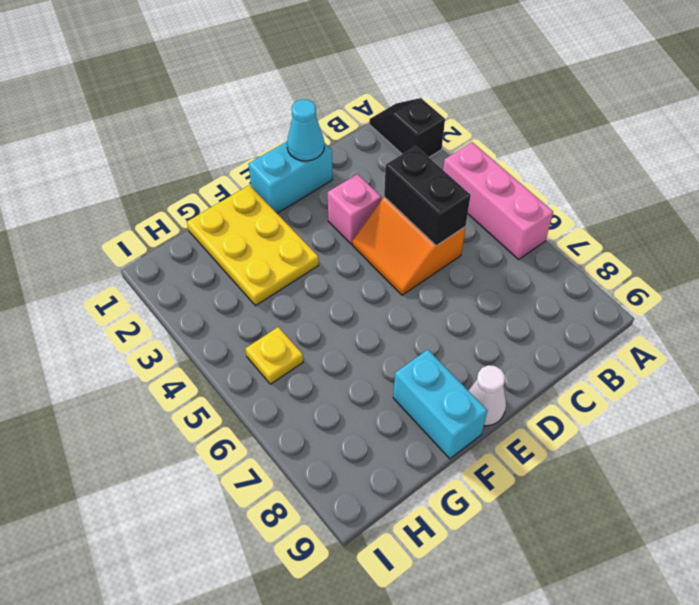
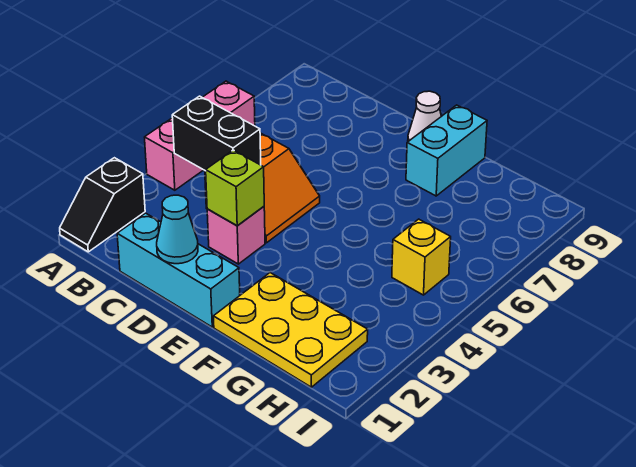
black brick C4:C5 level 2 -> black brick B4:C4 level 2
cyan brick D1:E1 level 1 -> cyan brick C1:E1 level 1
none -> lime brick D3 level 2
yellow plate F1:G3 level 1 -> yellow plate F1:H2 level 1
yellow plate H5 level 1 -> yellow brick H5 level 1

